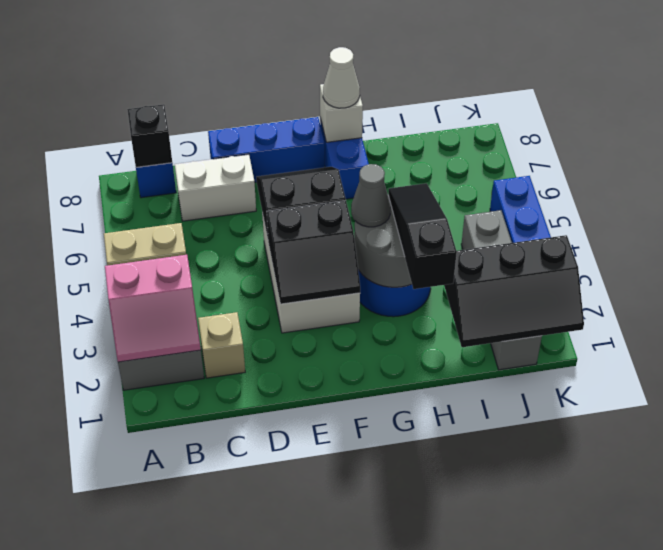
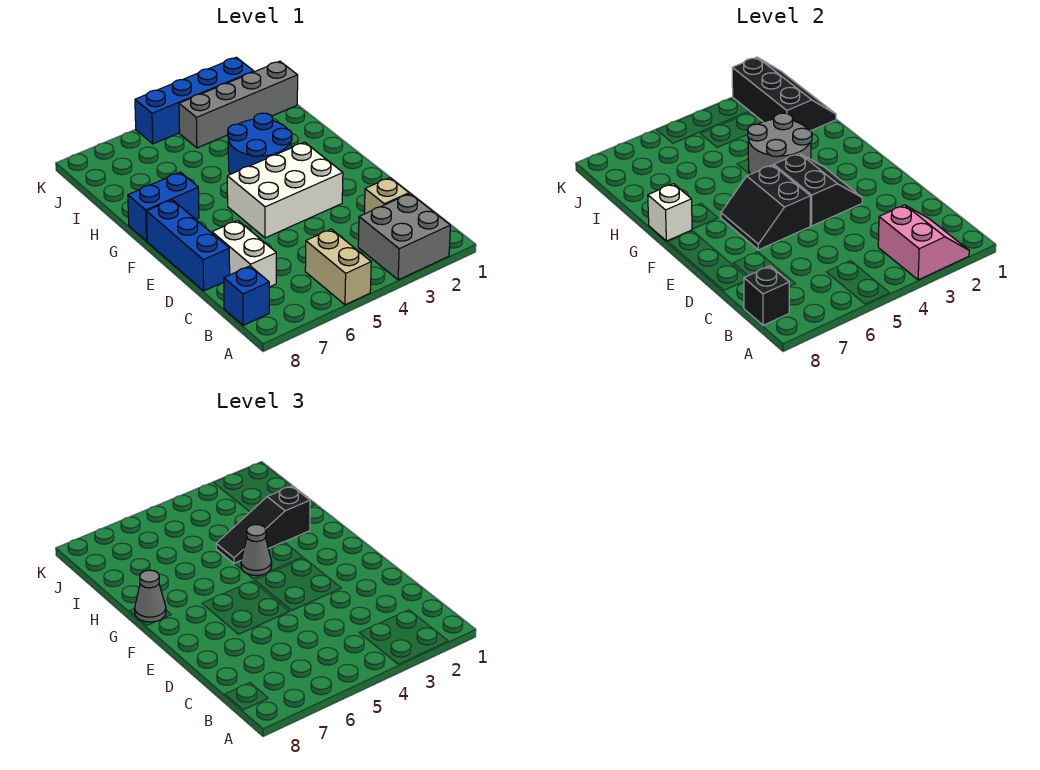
white cone G8 level 3 -> grey cone G8 level 3

